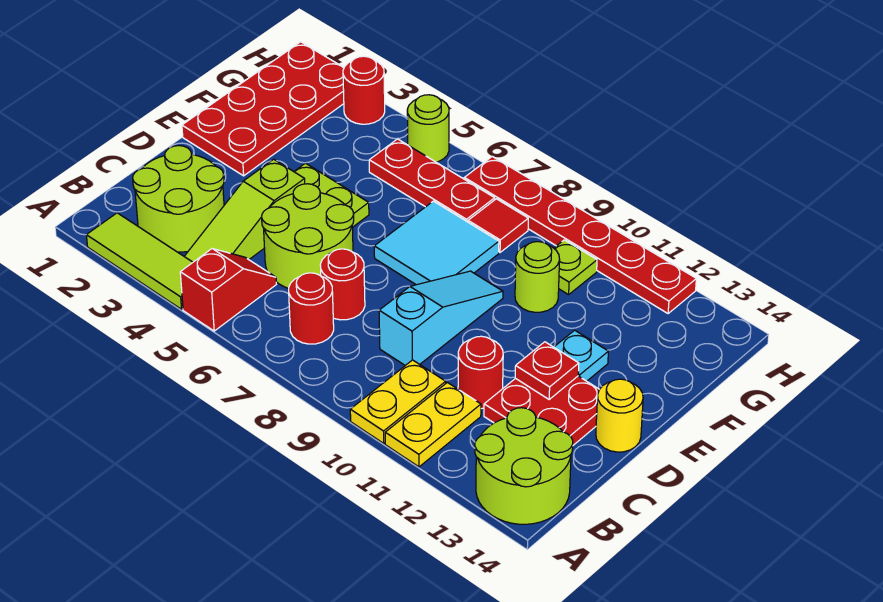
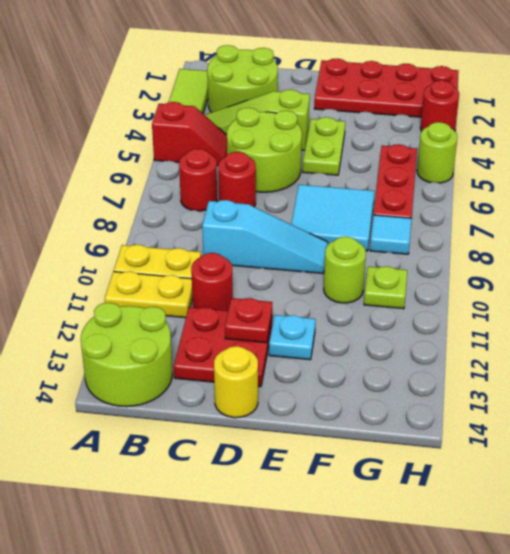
red tile G8 level 1 -> cyan tile G8 level 1
red plate H7:H12 level 1 -> none

